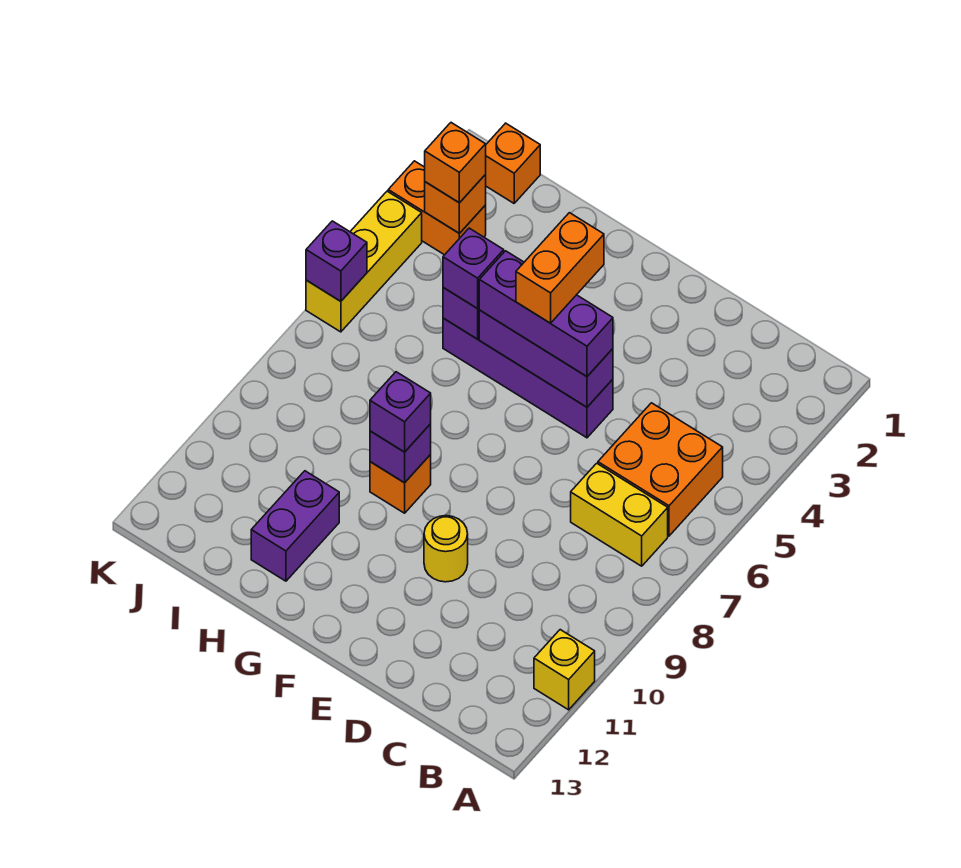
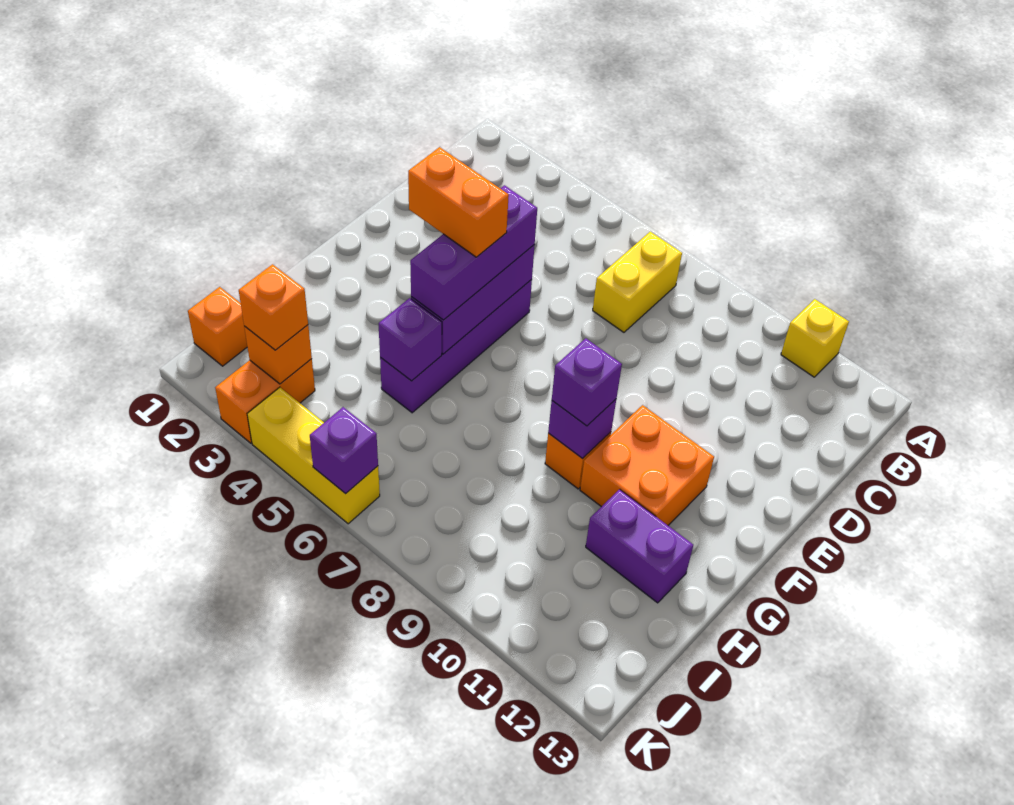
orange brick B5:C6 level 1 -> orange brick F10:G11 level 1
yellow round brick E10 level 1 -> none
purple brick H5 level 3 -> none

